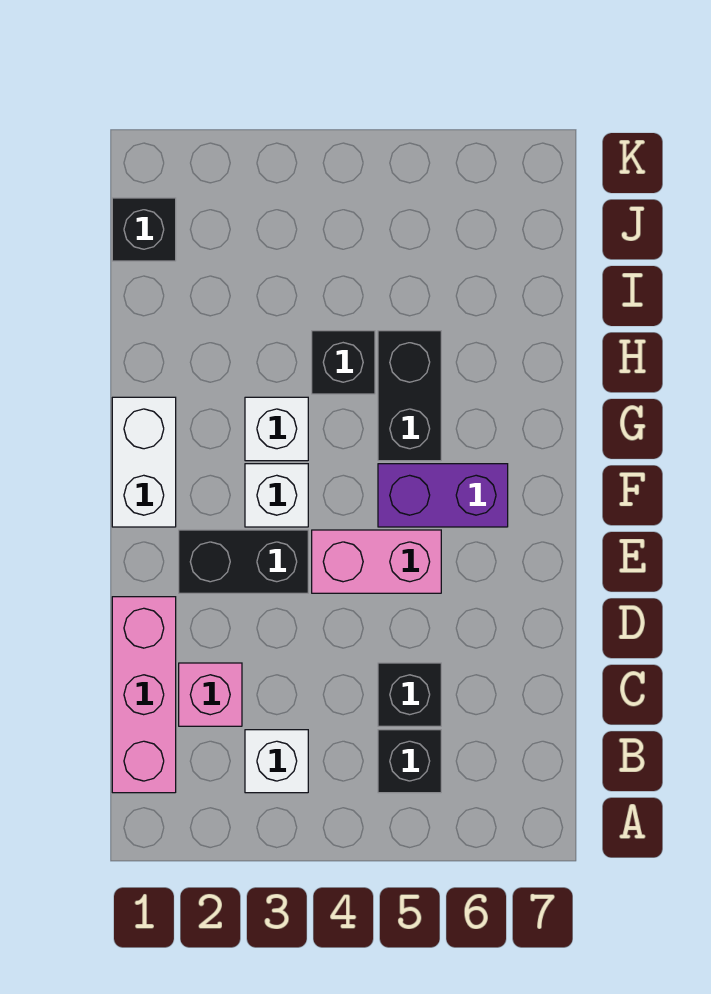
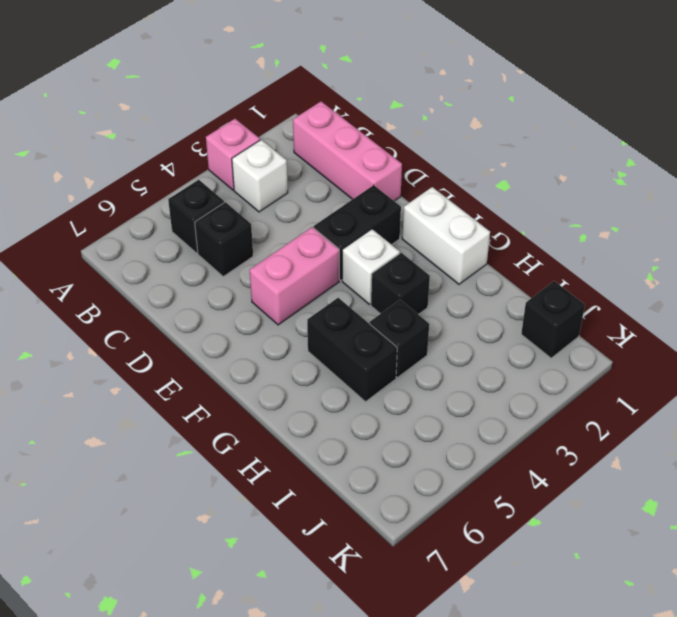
pink brick C2 level 1 -> pink brick A3 level 1
purple brick F5:F6 level 1 -> none
white brick G3 level 1 -> black brick G3 level 1

